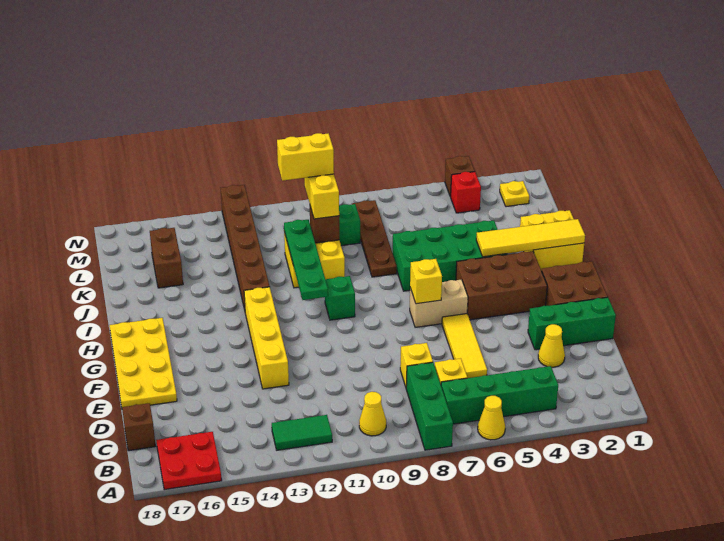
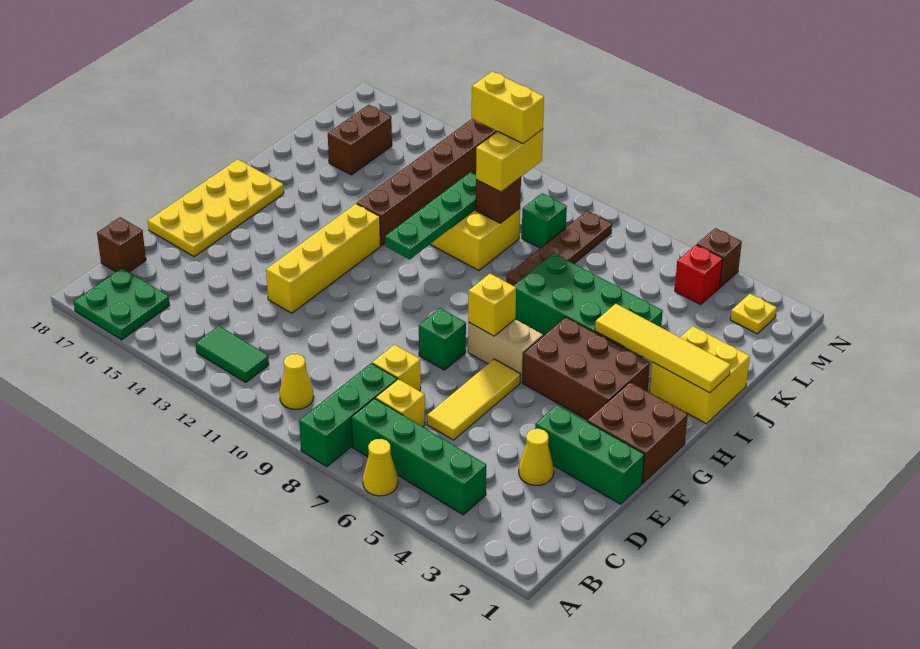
red plate A16:B17 level 1 -> green plate A16:B17 level 1
green brick H10 level 1 -> green brick F8 level 1

